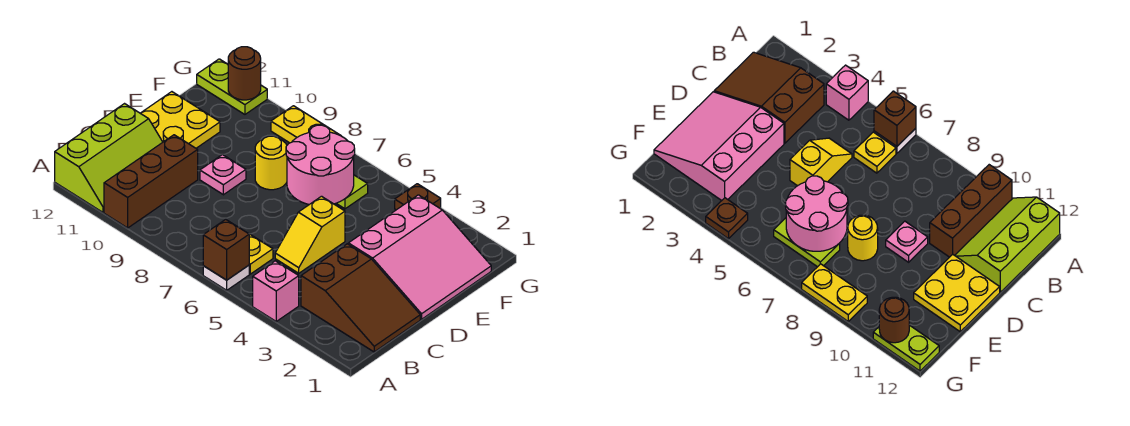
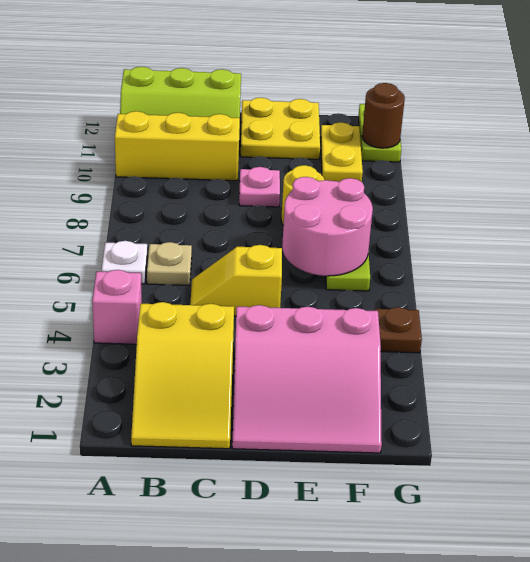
brown brick A6 level 2 -> none
brown brick A10:C10 level 1 -> yellow brick A10:C10 level 1
brown slope B1:C3 level 1 top 3 -> yellow slope B1:C3 level 1 top 3
yellow plate B6 level 1 -> tan plate B6 level 1
yellow plate G8:G9 level 1 -> yellow plate F10:F11 level 1

